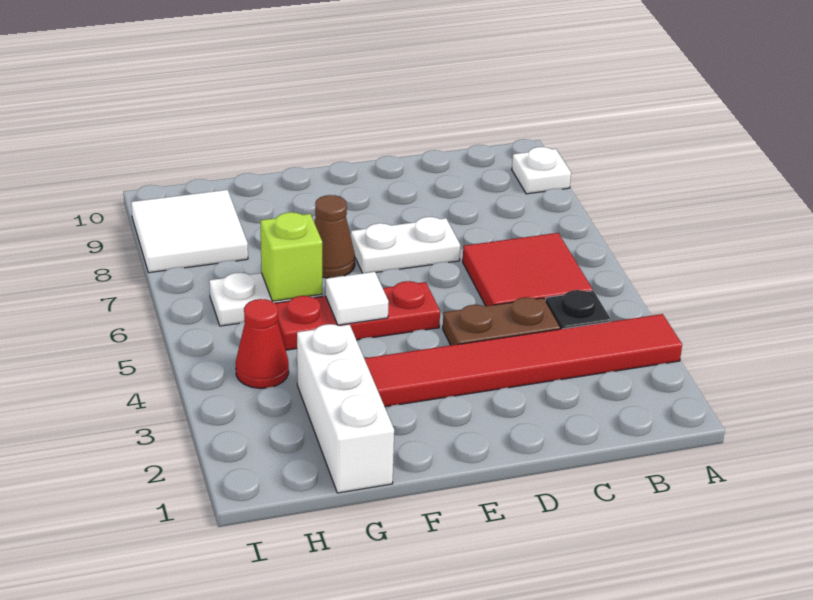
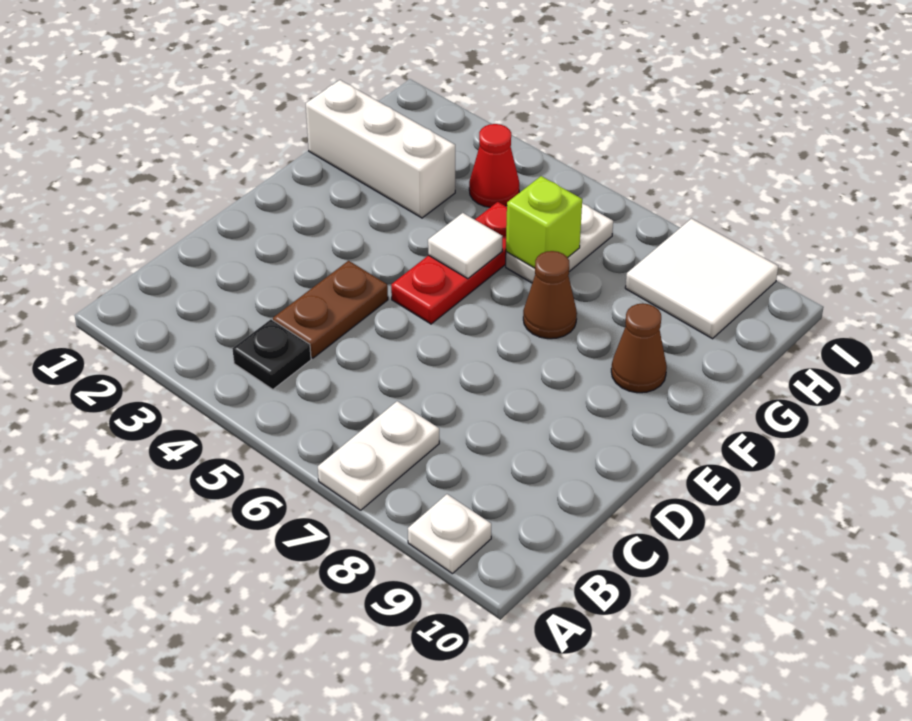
red tile A3:F3 level 1 -> none
red tile B5:C6 level 1 -> none
white plate D7:E7 level 1 -> white plate A7:B7 level 1
none -> brown cone F9 level 1

